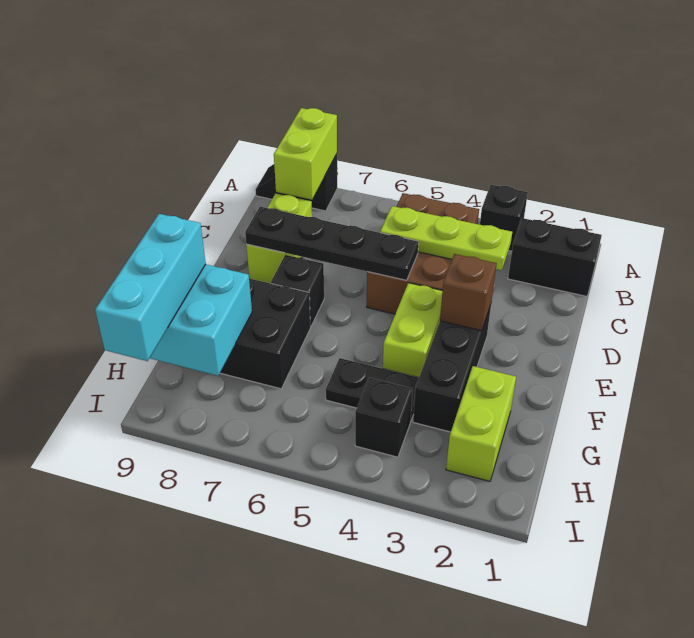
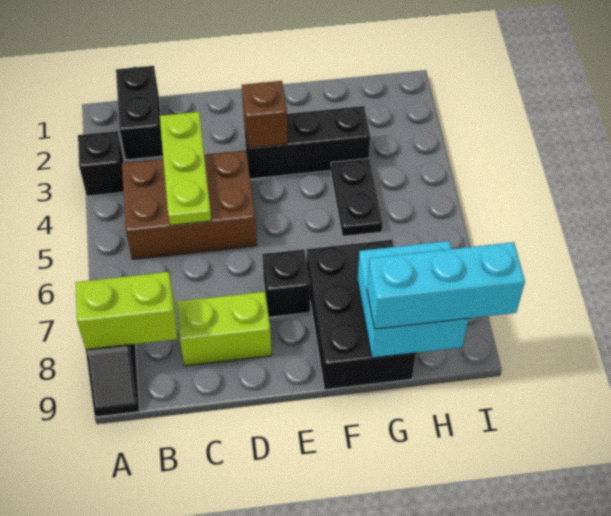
black plate D5:D8 level 2 -> none
lime brick E4:F4 level 1 -> none
lime brick G2:H2 level 1 -> none
black brick H4 level 1 -> none

